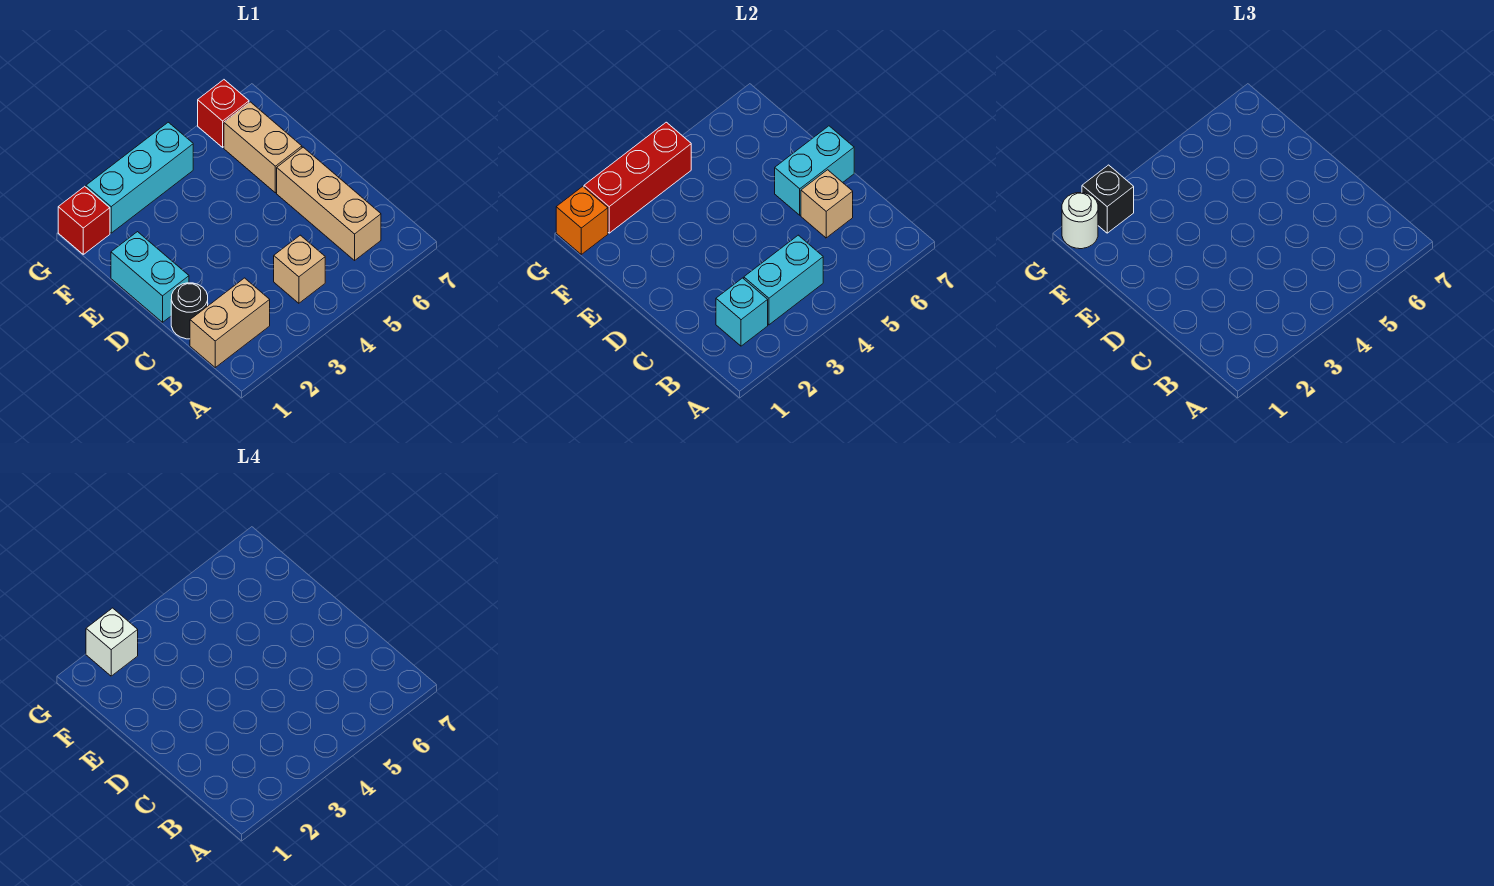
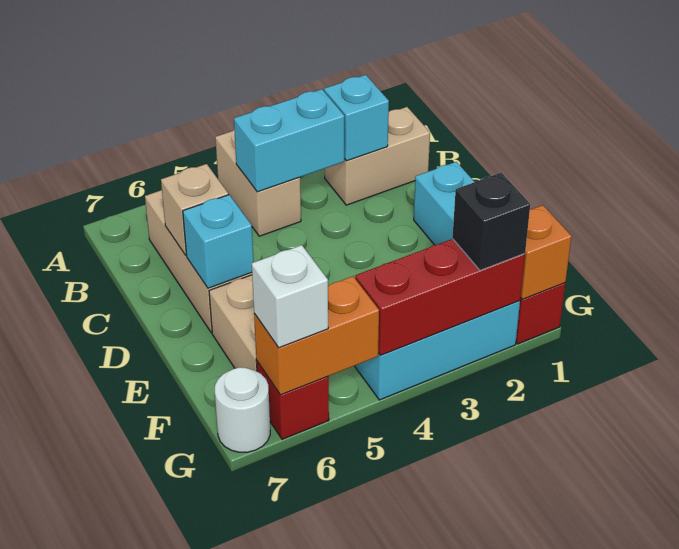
tan brick B4 level 1 -> tan brick A4:B4 level 1
black round brick C1 level 1 -> none
cyan brick D6:D7 level 2 -> cyan brick D6 level 2
white round brick G1 level 3 -> white round brick G7 level 1
white brick G2 level 4 -> white brick G6 level 3
none -> orange brick G5:G6 level 2

